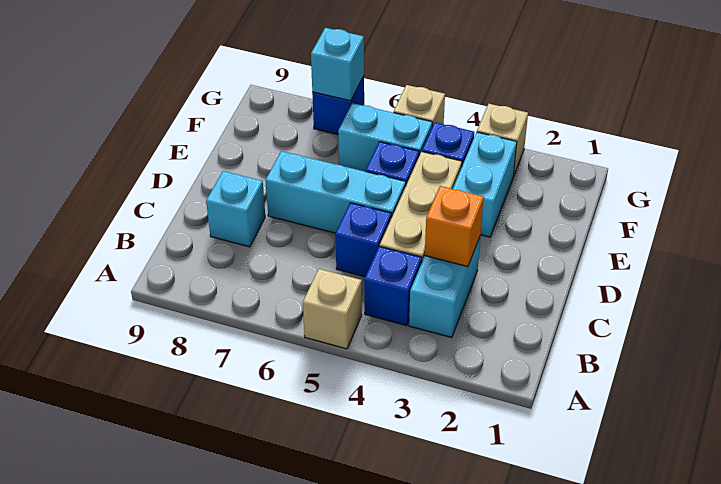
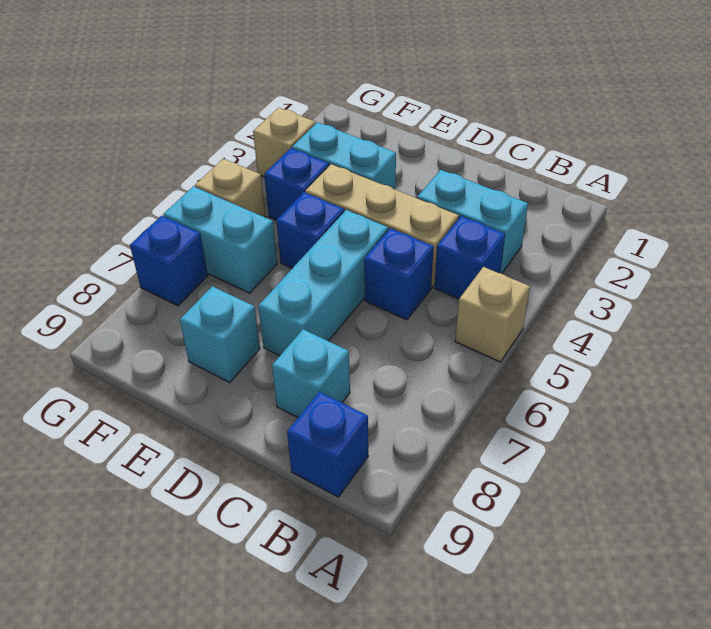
none -> blue brick B9 level 1
orange brick C3 level 2 -> none
cyan brick F5:F6 level 1 -> cyan brick F6:G6 level 1
cyan brick G7 level 2 -> cyan brick E8 level 1

